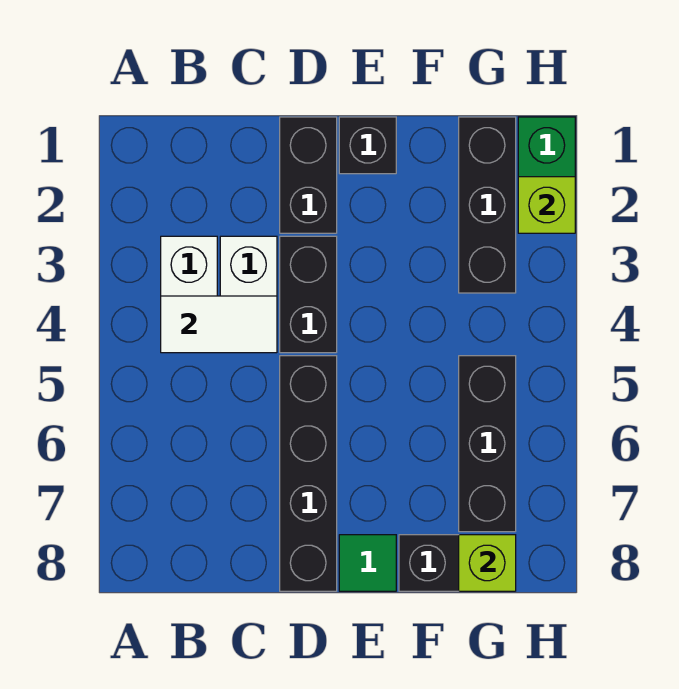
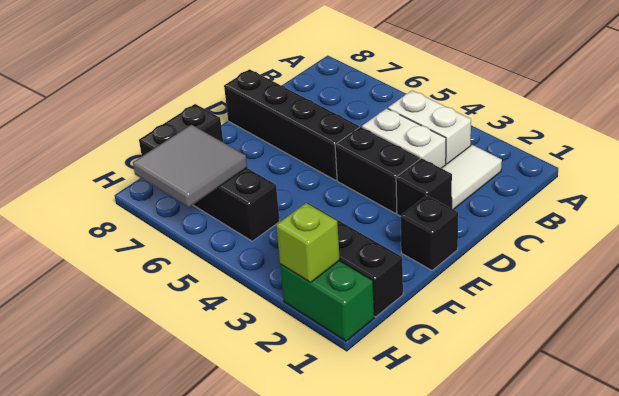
white tile B4:C4 level 2 -> white tile B2:C2 level 1
black brick D1:D2 level 1 -> black brick D2 level 1
green tile E8 level 1 -> none
none -> grey tile G6:H7 level 2
lime brick G8 level 2 -> none

